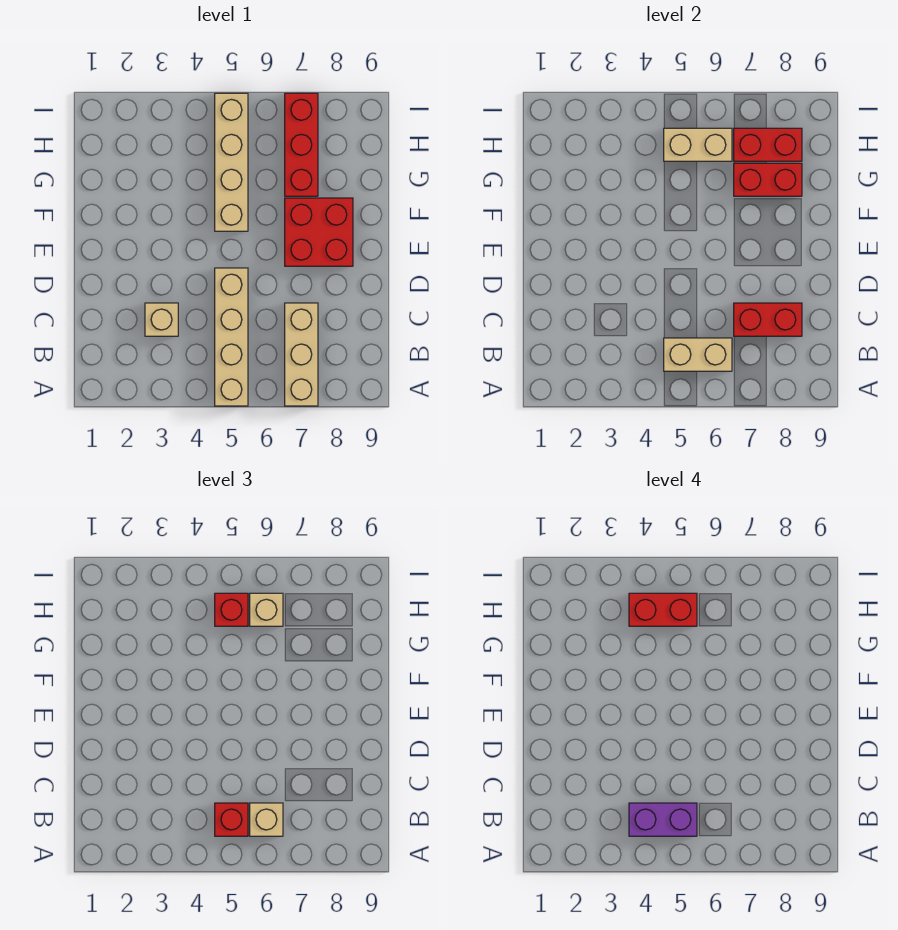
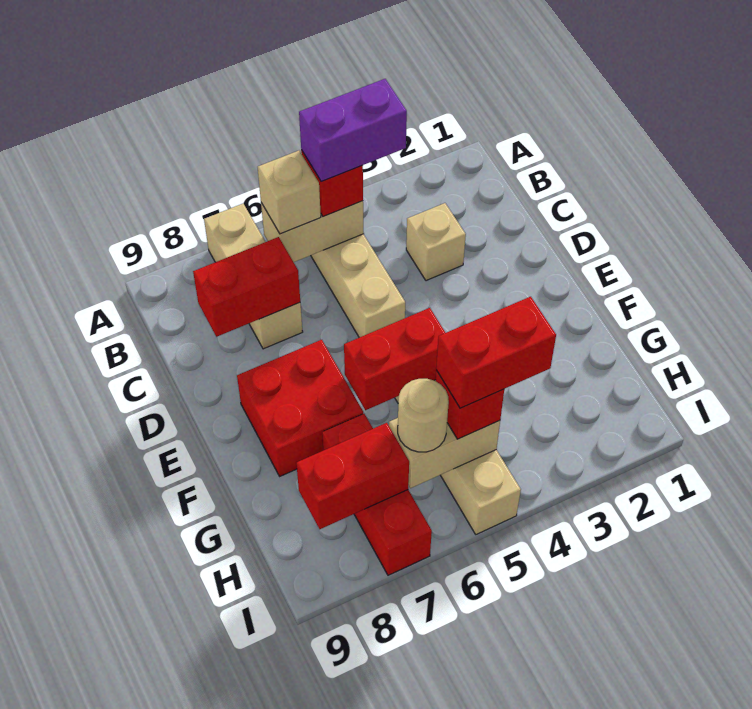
red brick G7:G8 level 2 -> red brick F5:F6 level 2
tan brick H6 level 3 -> tan round brick H6 level 3

